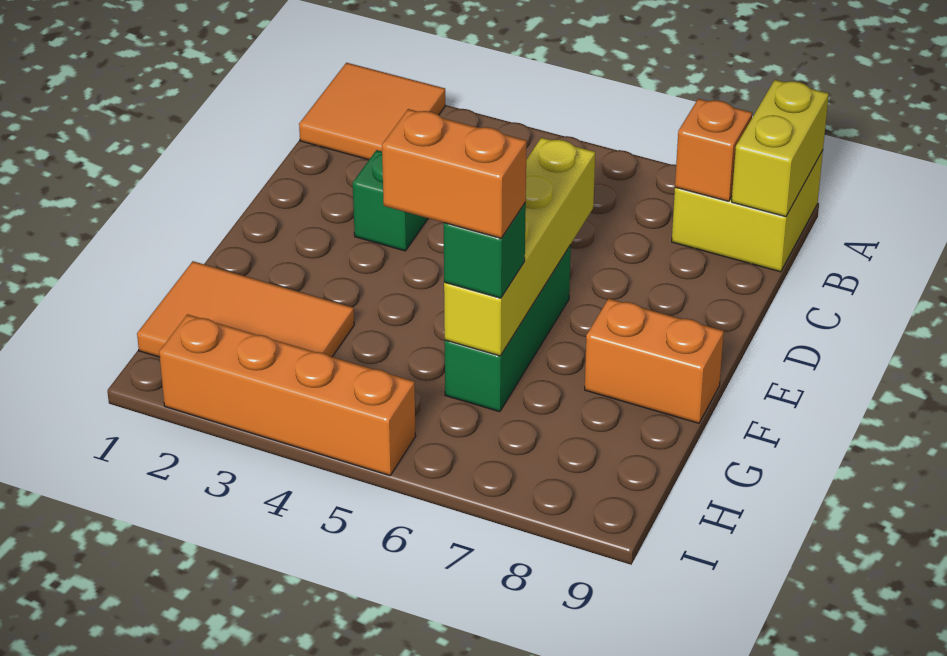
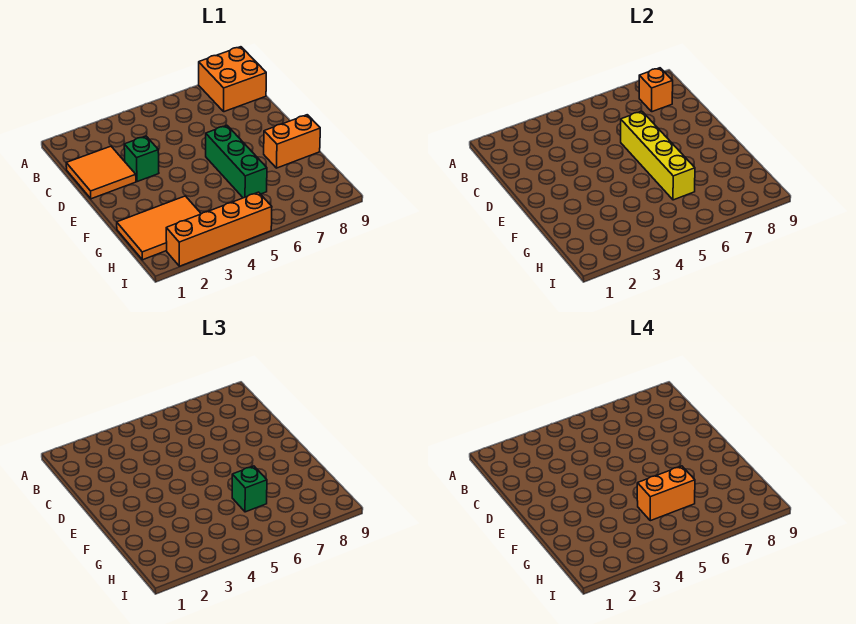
orange tile A1:B2 level 1 -> orange tile C1:D2 level 1
yellow brick A8:B9 level 1 -> orange brick A8:B9 level 1
yellow brick A9:B9 level 2 -> none

